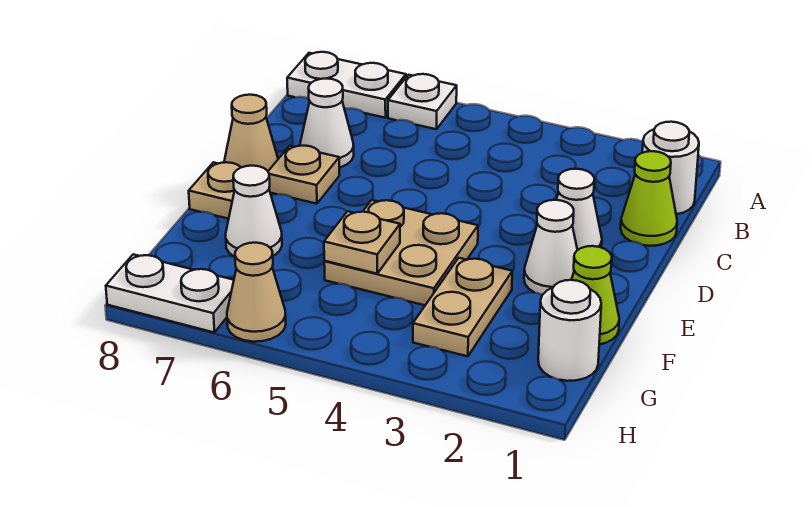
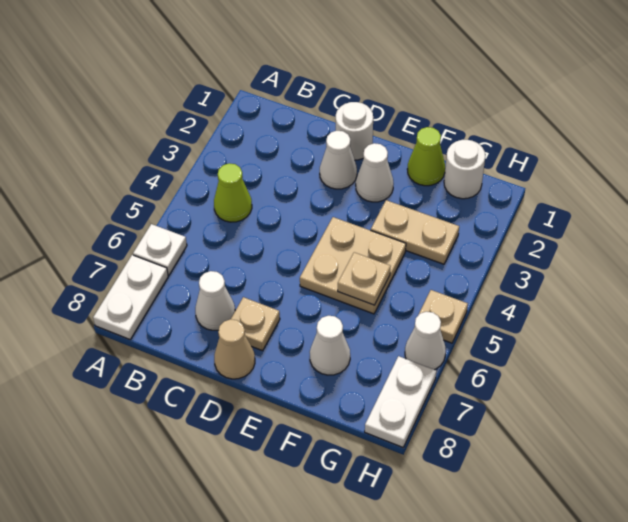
white round brick B1 level 1 -> white round brick D1 level 1
lime cone C1 level 1 -> lime cone B4 level 1
tan plate E8 level 1 -> tan plate H5 level 1
tan cone H6 level 1 -> white cone H6 level 1

